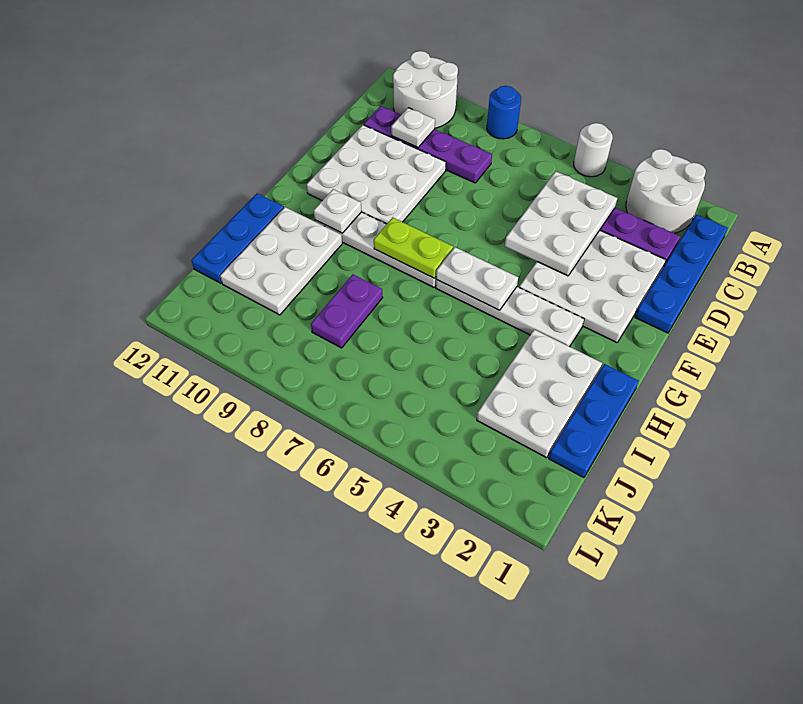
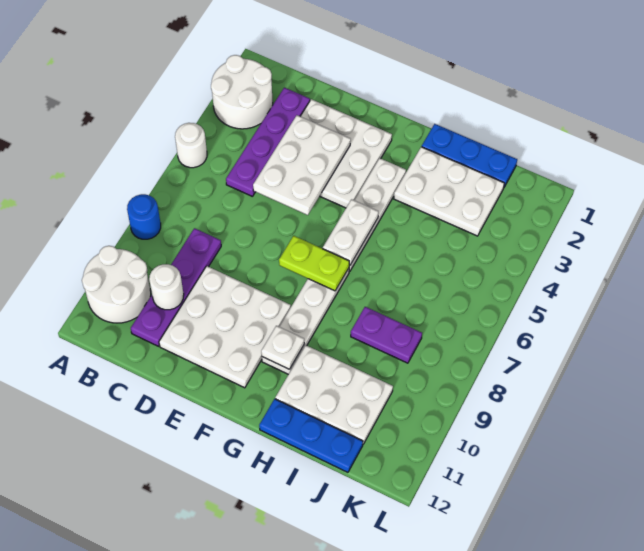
blue plate B1:E1 level 1 -> none
white plate C4:E5 level 2 -> white plate D3:E5 level 2
white plate C10 level 2 -> white round brick C10 level 2
lime plate G7:G8 level 2 -> lime plate F7:G7 level 2

